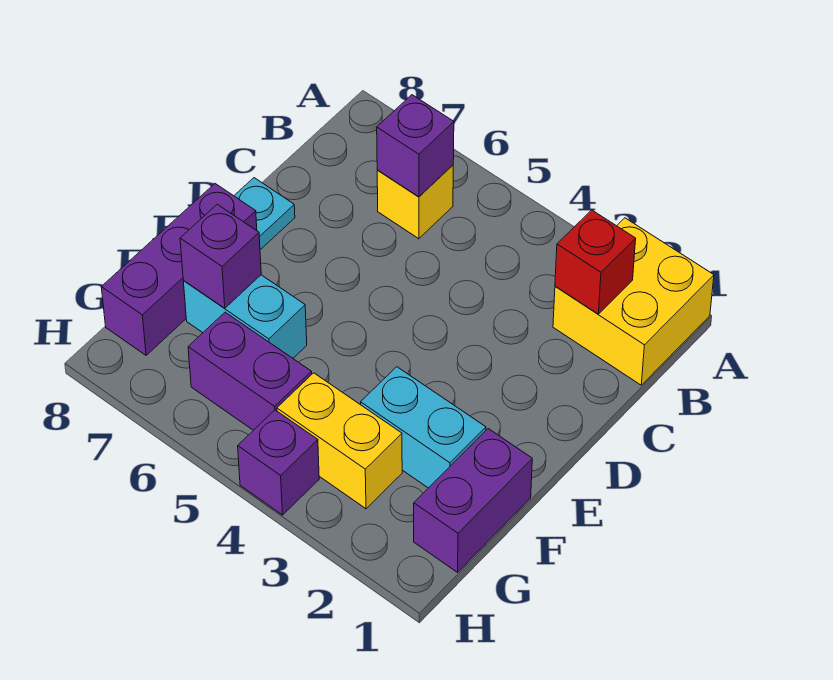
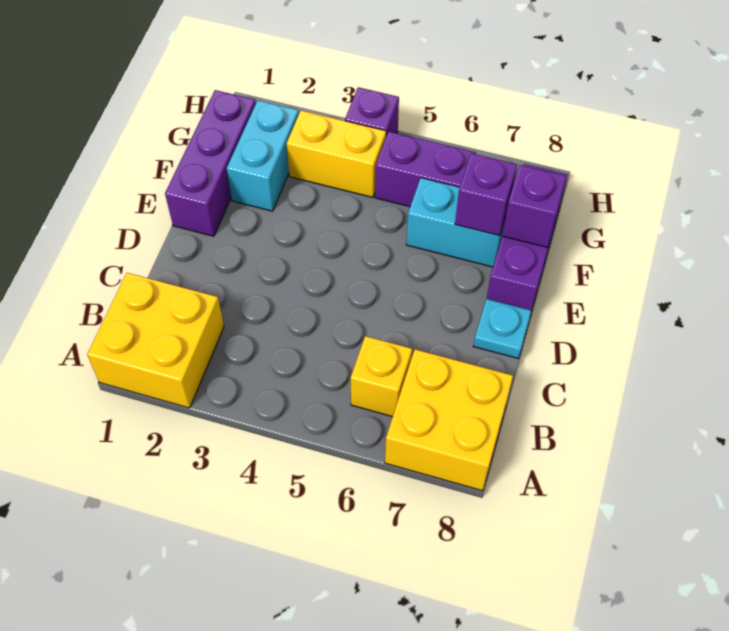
none -> yellow brick A7:B8 level 1
red brick B2 level 2 -> none
purple brick B6 level 2 -> purple brick F8 level 2
purple brick F1:G1 level 1 -> purple brick E1:G1 level 1
cyan brick F2:F3 level 1 -> cyan brick F2:G2 level 1

